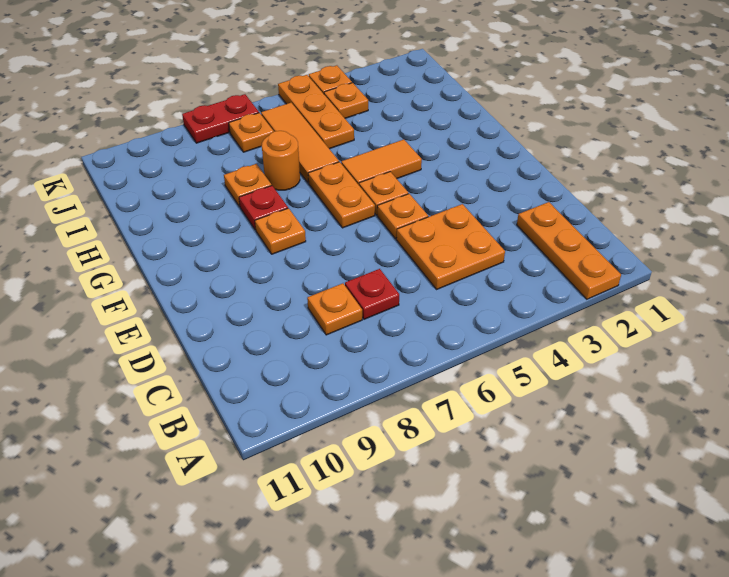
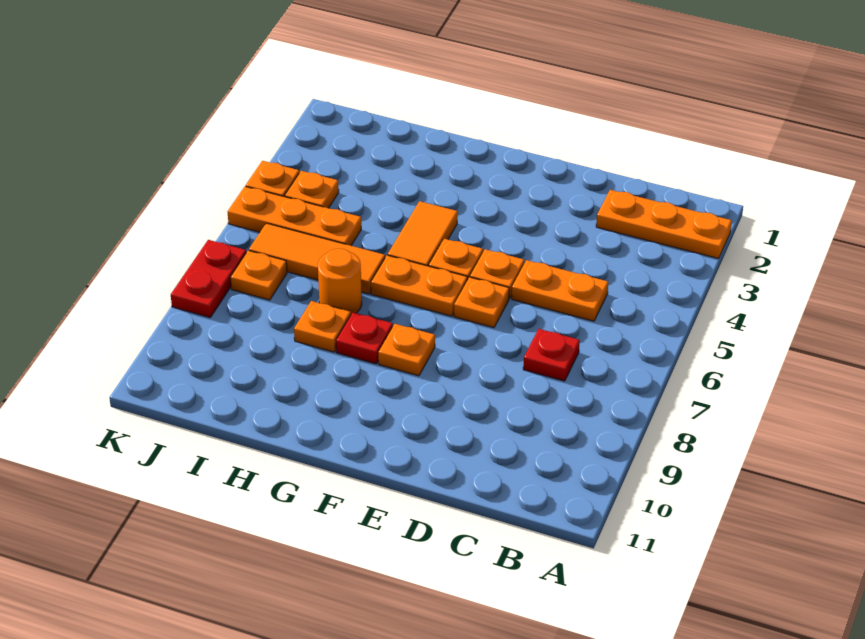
orange plate C4:D5 level 1 -> orange plate C5:D5 level 1
orange plate C8 level 1 -> orange plate E6 level 1

